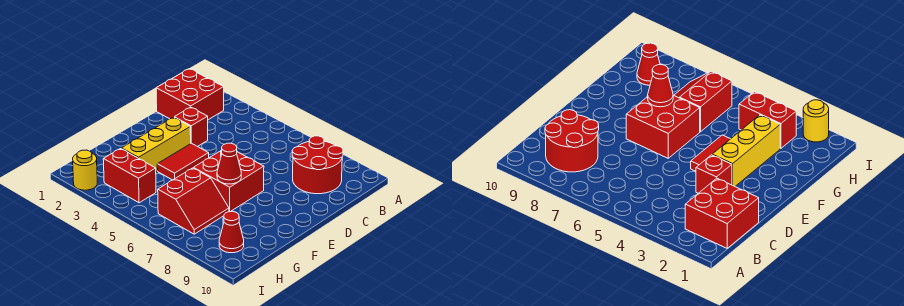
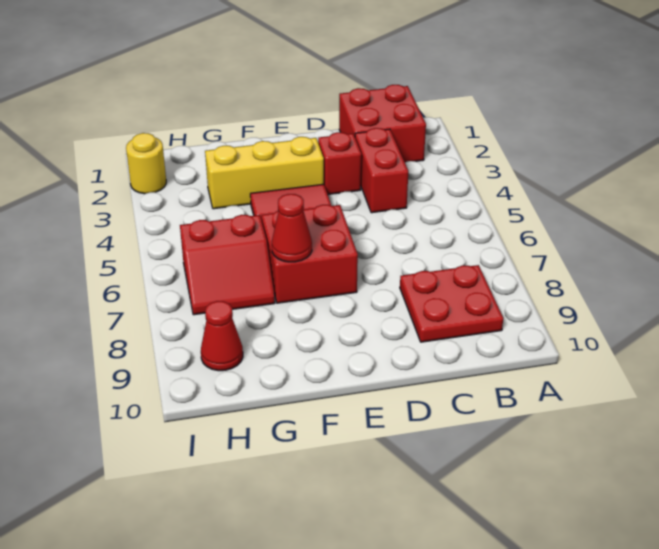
red round brick B8:C9 level 1 -> red plate B8:C9 level 1
red brick H3:H4 level 1 -> red brick C3:C4 level 1

